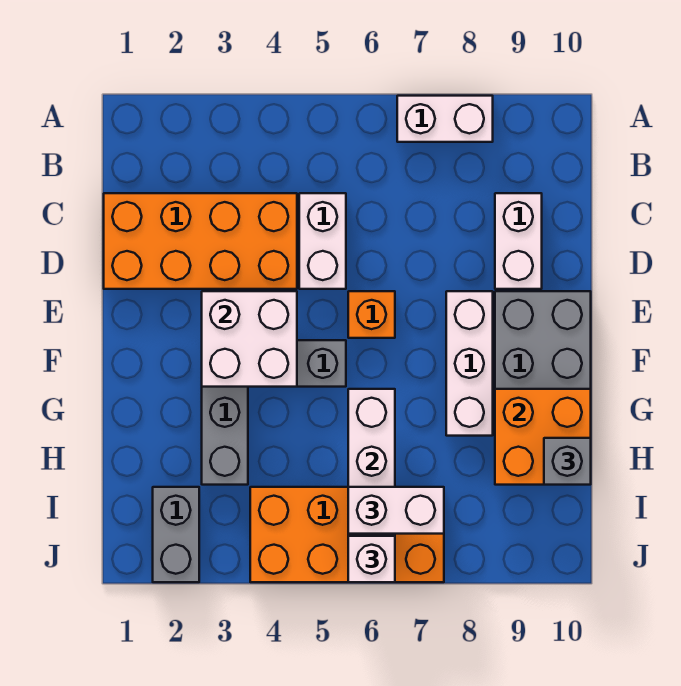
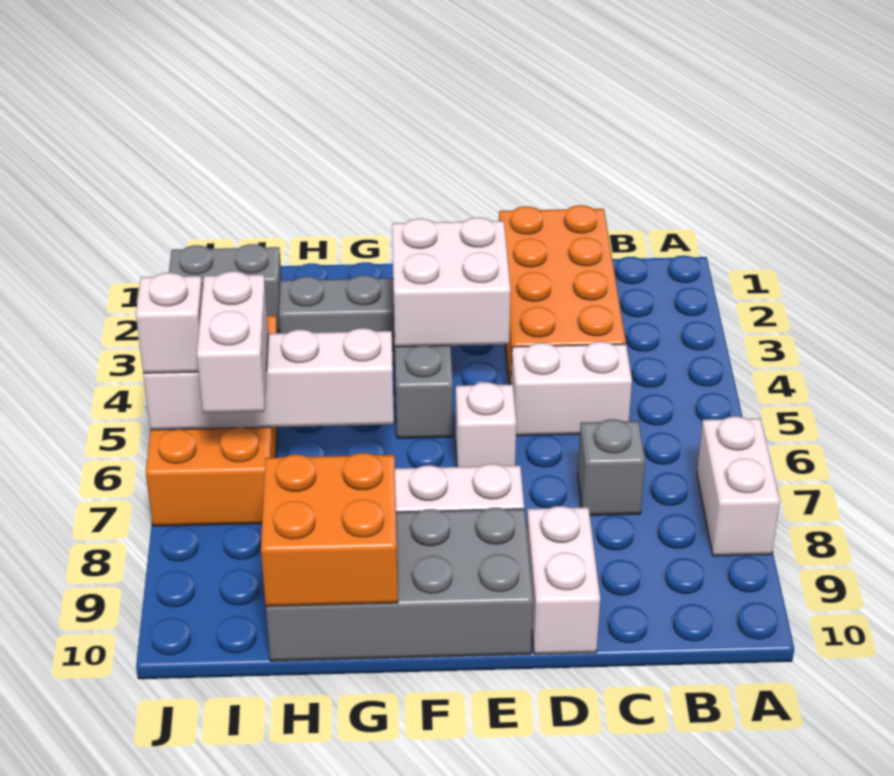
white brick C9:D9 level 1 -> white brick D9:D10 level 1
orange brick E6 level 1 -> white brick E6 level 1
grey brick H10 level 3 -> grey brick C7 level 1

